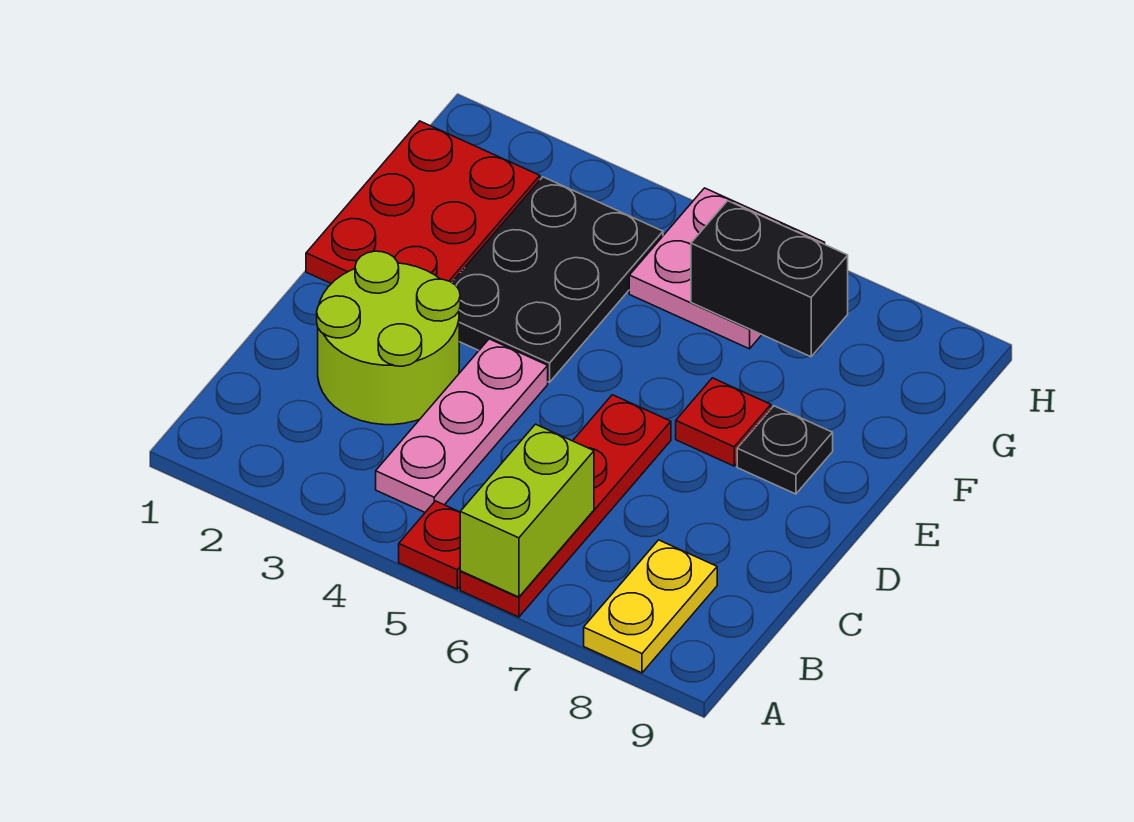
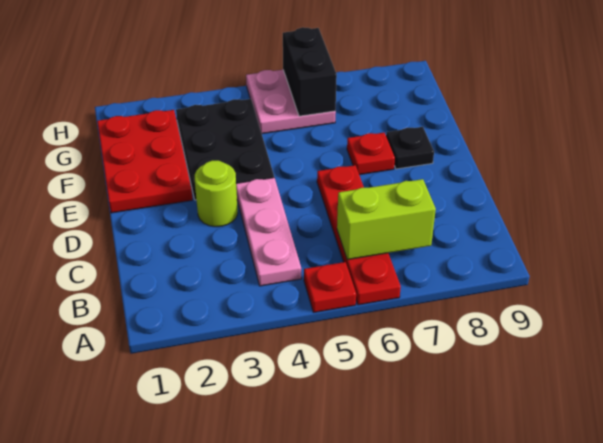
lime brick A6:B6 level 2 -> lime brick B6:B7 level 2
yellow plate A8:B8 level 1 -> none
lime round brick C2:D3 level 1 -> lime round brick D3 level 1
black brick G6:G7 level 2 -> black brick G6:H6 level 2

